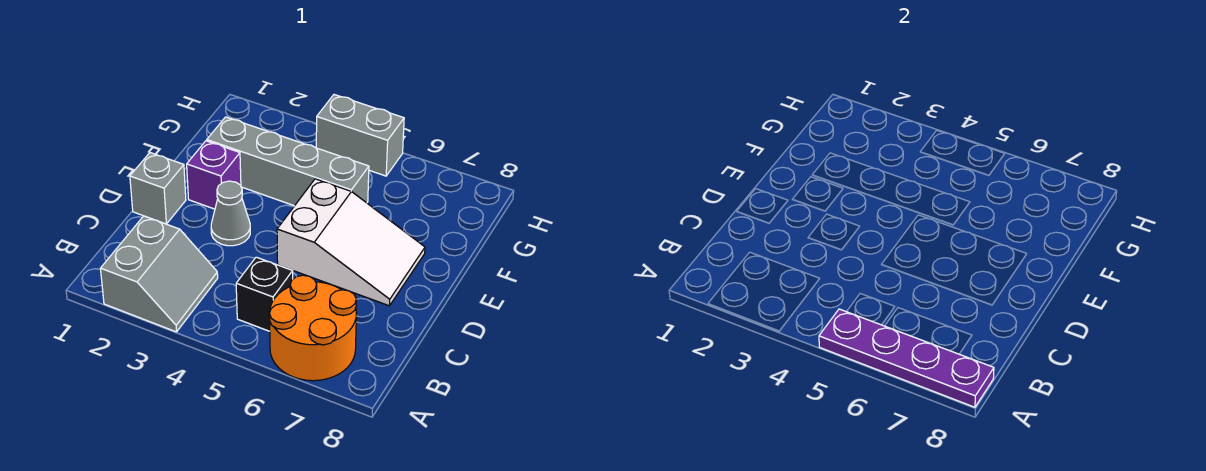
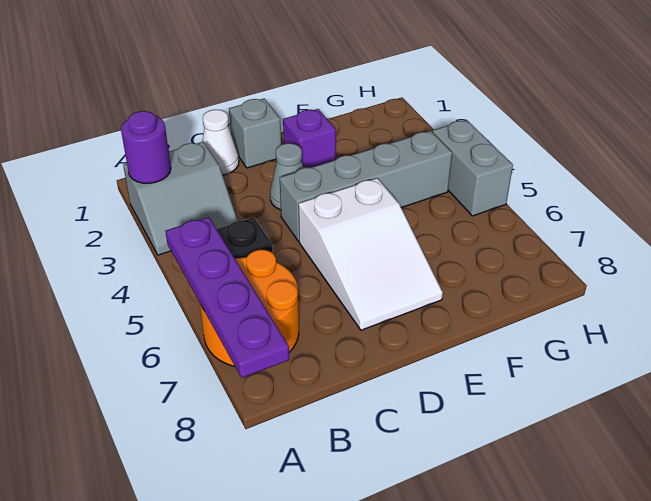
none -> purple round brick A2 level 2
none -> white cone C1 level 1
grey brick F2:F5 level 1 -> grey brick D4:G4 level 1

